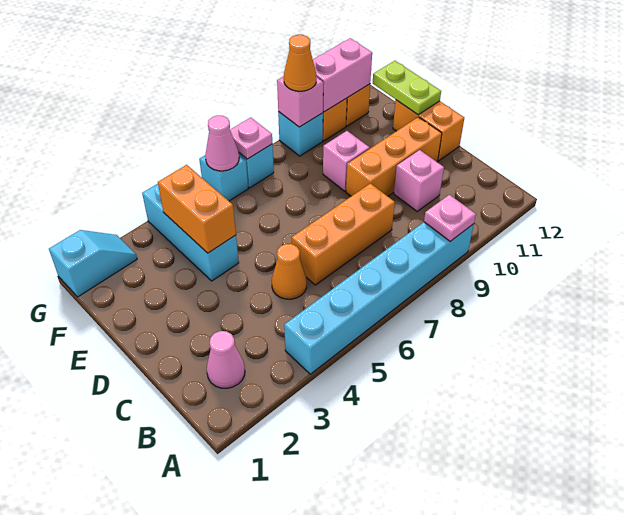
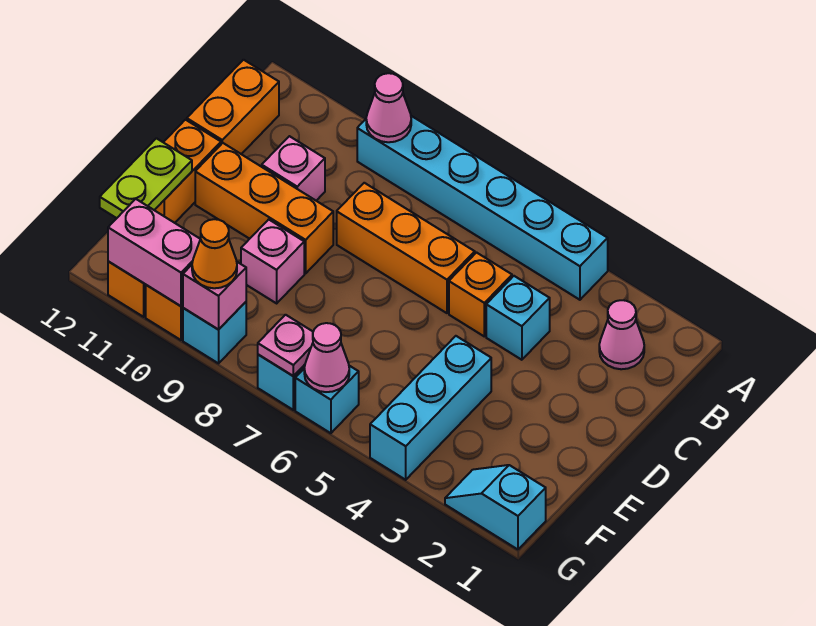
pink plate A9 level 2 -> pink cone A9 level 2
none -> cyan brick C4 level 1
orange cone C5 level 1 -> orange brick C5 level 1
orange brick E4:F4 level 2 -> orange brick B12:C12 level 1

